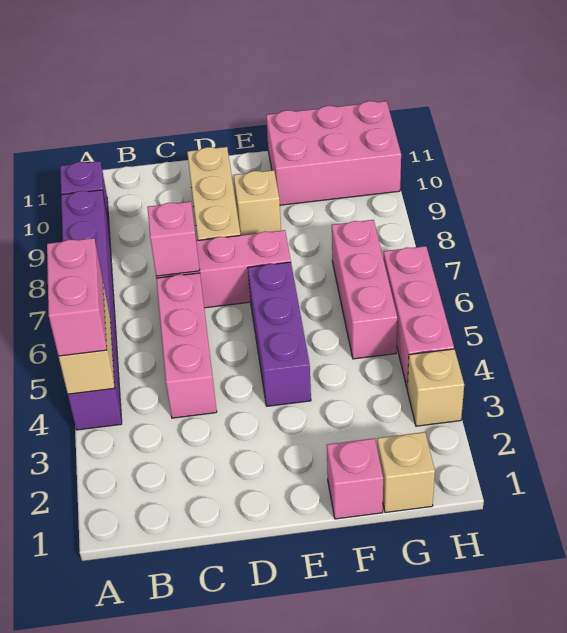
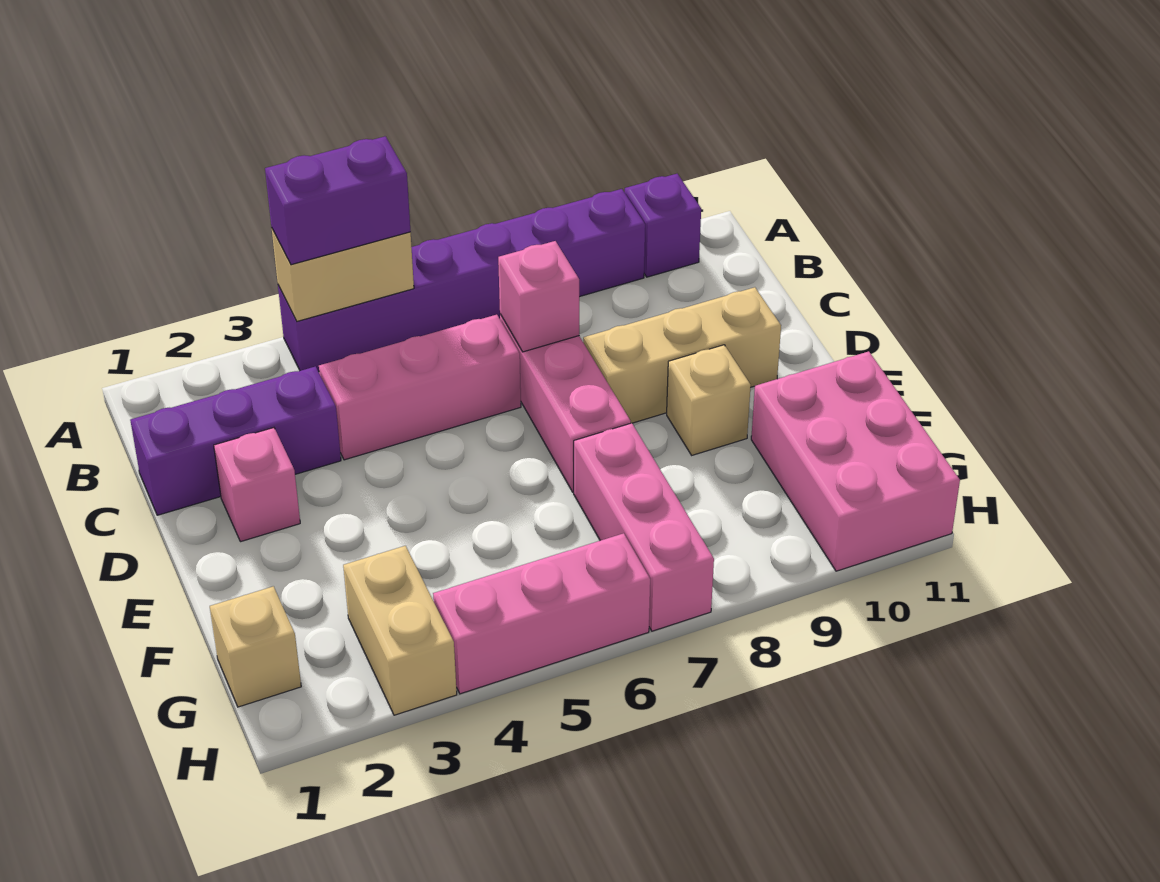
pink brick A4:A5 level 3 -> purple brick A4:A5 level 3
purple brick E4:E6 level 1 -> purple brick C1:C3 level 1
pink brick F1 level 1 -> pink brick D2 level 1
pink brick G5:G7 level 1 -> pink brick F7:H7 level 1
tan brick H3 level 1 -> tan brick G3:H3 level 1

